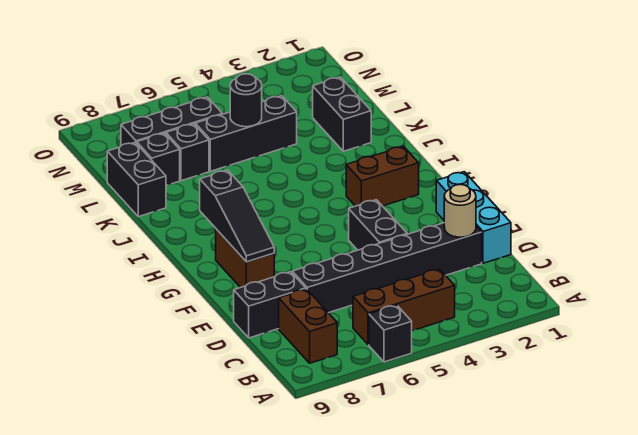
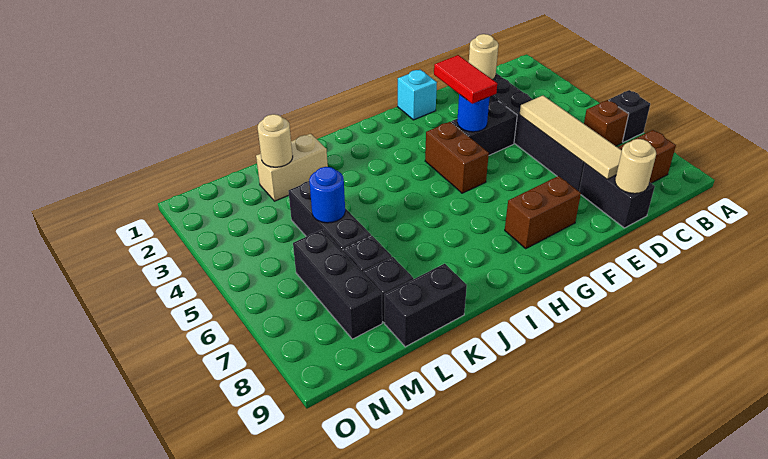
brown brick B4:B6 level 1 -> brown brick B6 level 1
cyan brick D1:F1 level 1 -> cyan brick F1 level 1
none -> tan tile D5:D8 level 2
none -> tan round brick D9 level 2
none -> red tile F3:F4 level 3
none -> blue round brick F4 level 2
black slope F8:H8 level 2 top H -> none
brown brick H2:H3 level 1 -> brown brick G4:G5 level 1
black brick K2:L2 level 1 -> tan brick K2:L2 level 1
none -> tan round brick L2 level 2
black round brick L5 level 2 -> blue round brick L5 level 2

